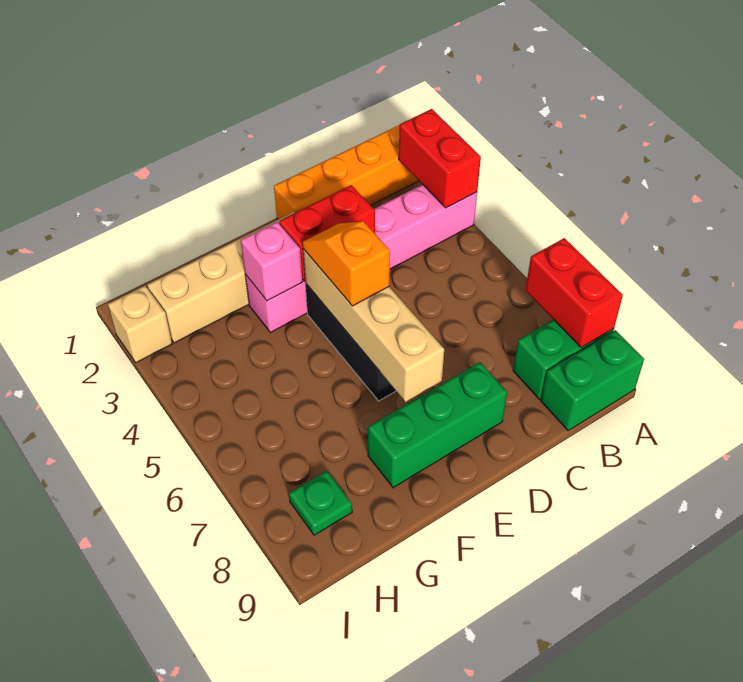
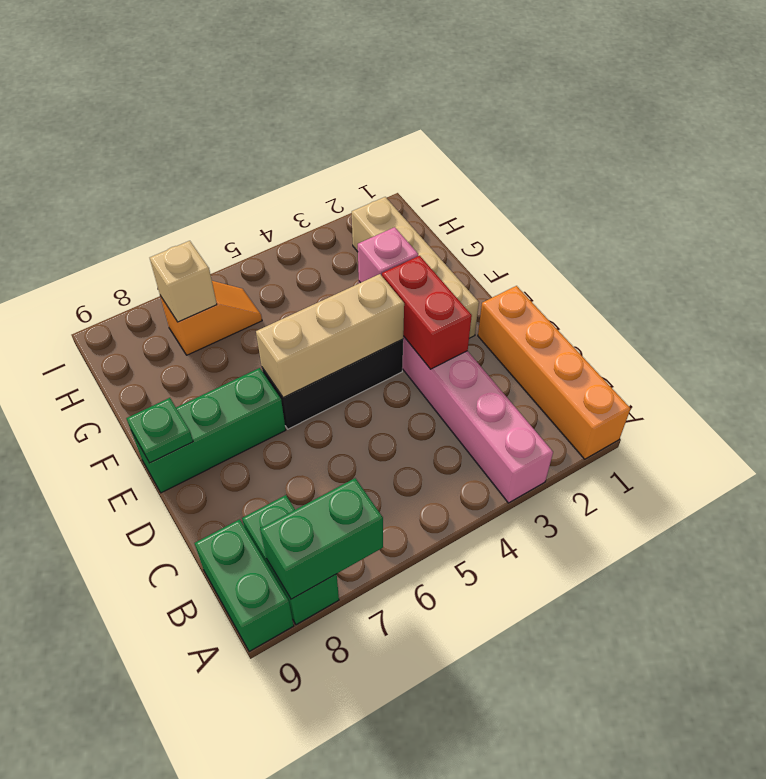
red brick A2:A3 level 2 -> none
red brick A7:A8 level 2 -> green brick A7:A8 level 2
green brick D8:F8 level 1 -> green brick E7:E9 level 1
tan brick E4:E7 level 2 -> tan brick E4:E6 level 2
orange slope E4:E5 level 3 top 5 -> orange slope H6:H7 level 1 top 7
green plate H8 level 1 -> green plate E9 level 2
tan brick I2 level 1 -> tan brick H7 level 2

